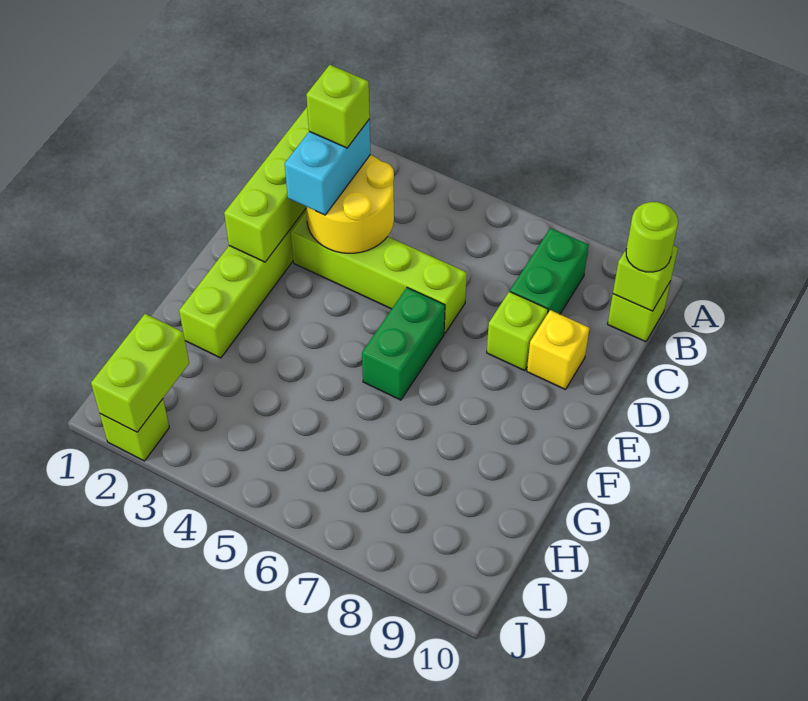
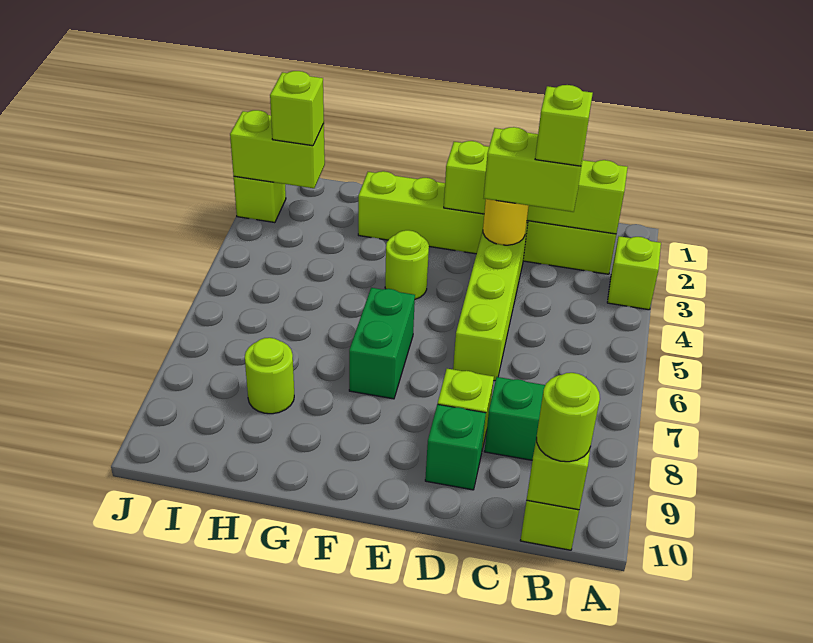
none -> lime brick A3 level 1
yellow round brick C3:D4 level 2 -> yellow round brick D3 level 2
cyan brick C3:D3 level 3 -> lime brick C3:D3 level 3
yellow brick D9 level 1 -> green brick D9 level 1
green brick E6:F6 level 1 -> green brick F6:F7 level 1
none -> lime round brick F4 level 1
none -> lime round brick H8 level 1
none -> lime brick I2 level 3

